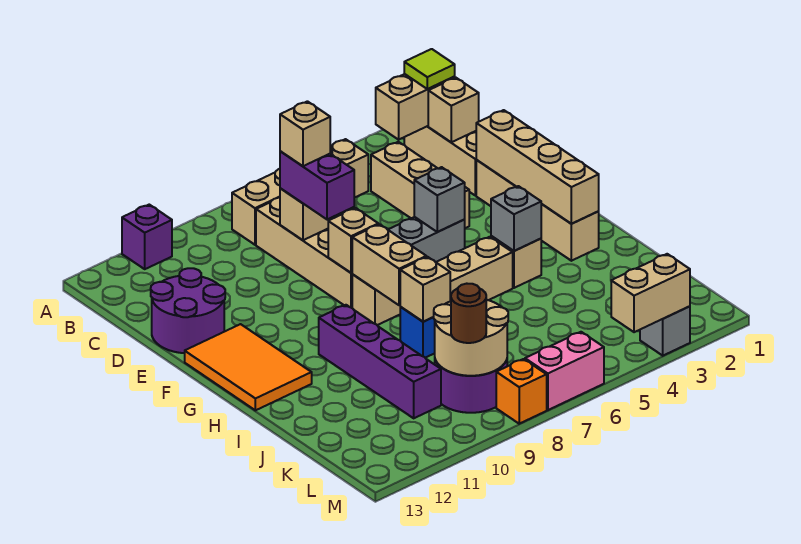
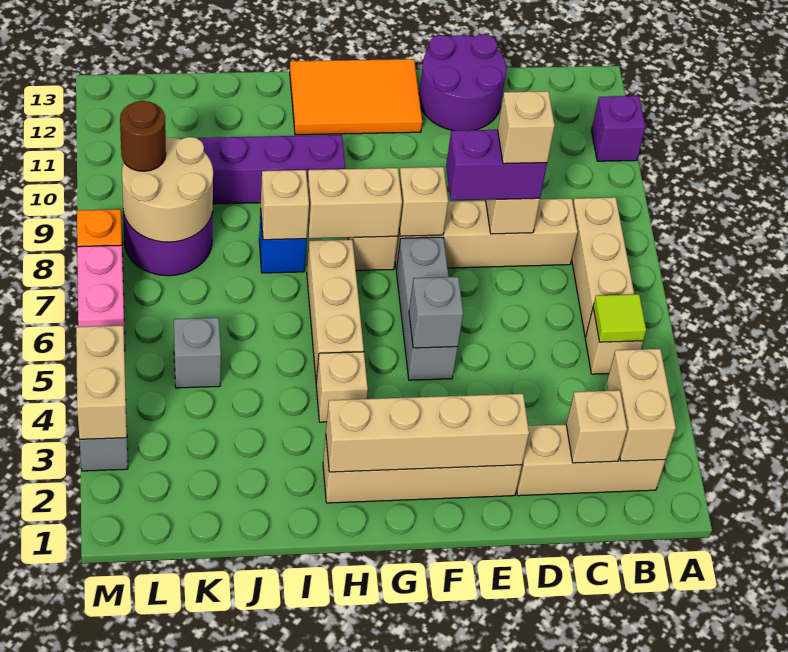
lime tile B2 level 3 -> lime tile B5 level 2
tan brick C4:E4 level 1 -> none
grey brick H4 level 2 -> grey brick K5 level 1

